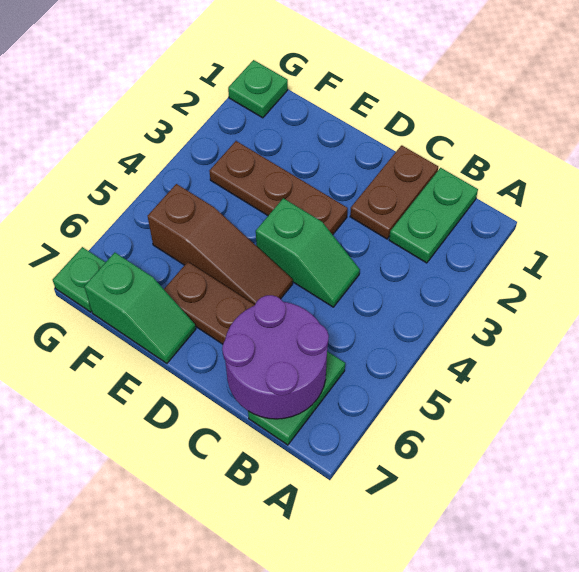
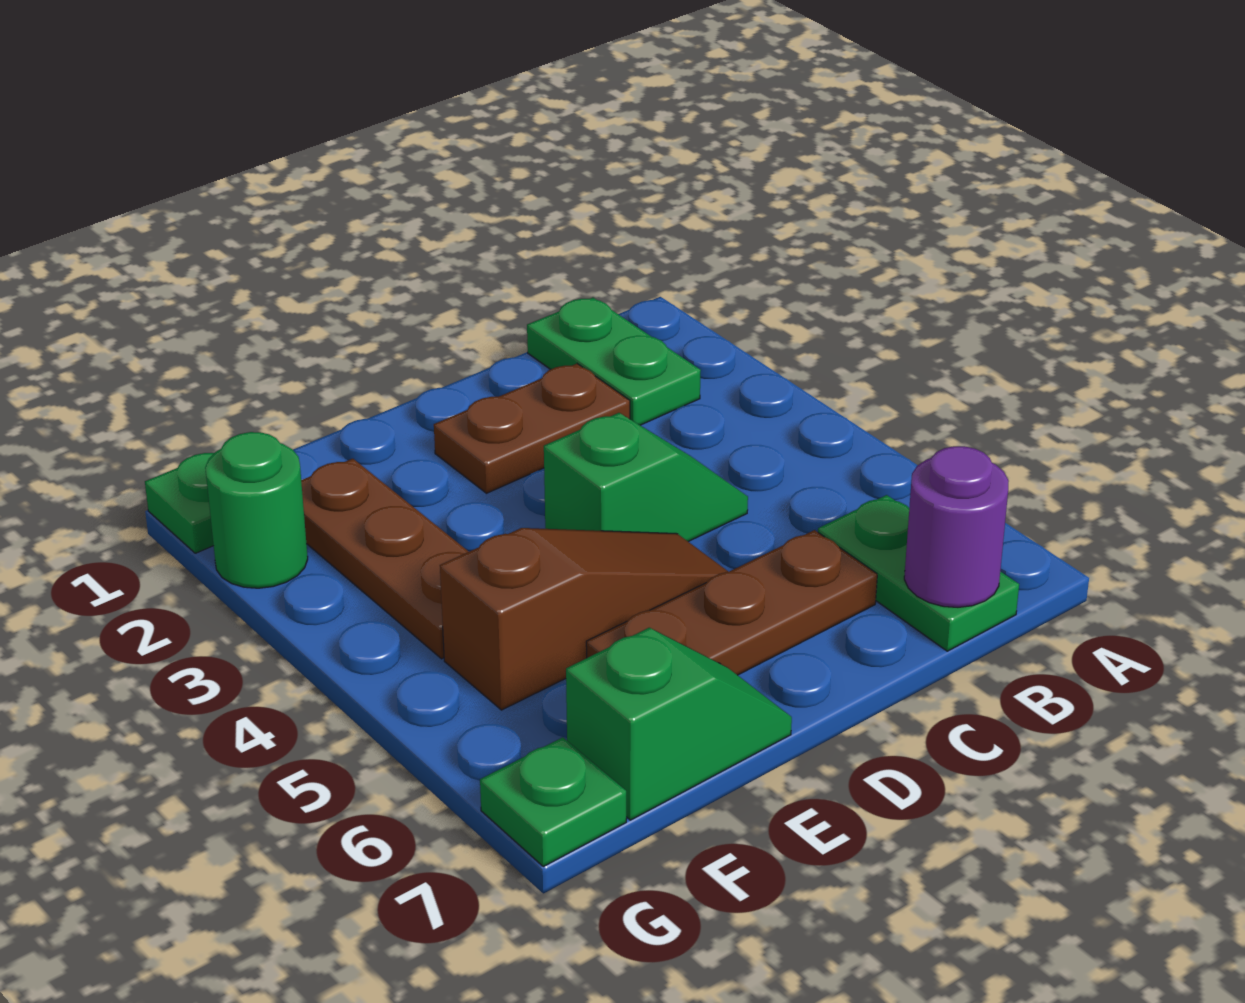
purple round brick B6:C7 level 2 -> purple round brick B7 level 2
brown plate C1:C2 level 1 -> brown plate C2:D2 level 1
brown plate D3:F3 level 1 -> brown plate F2:F4 level 1
none -> green round brick G2 level 1

